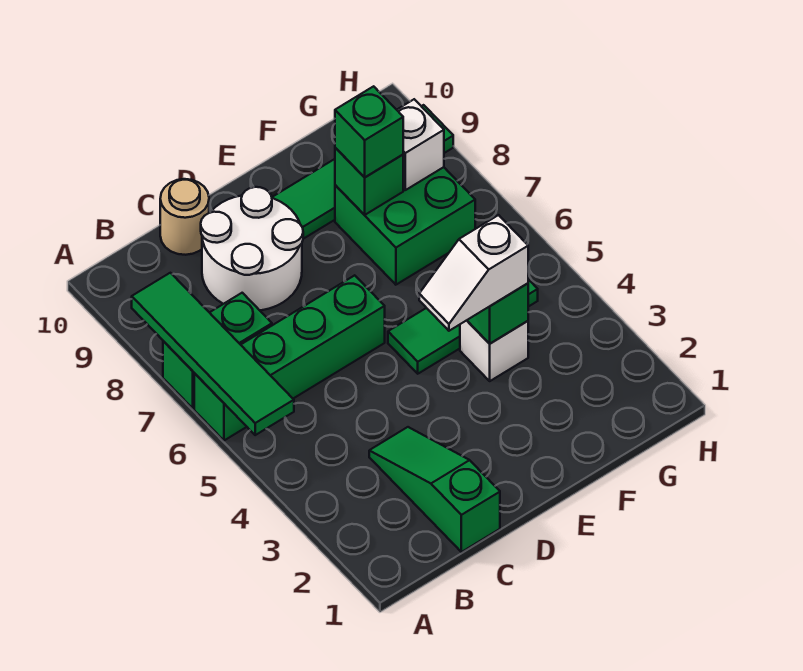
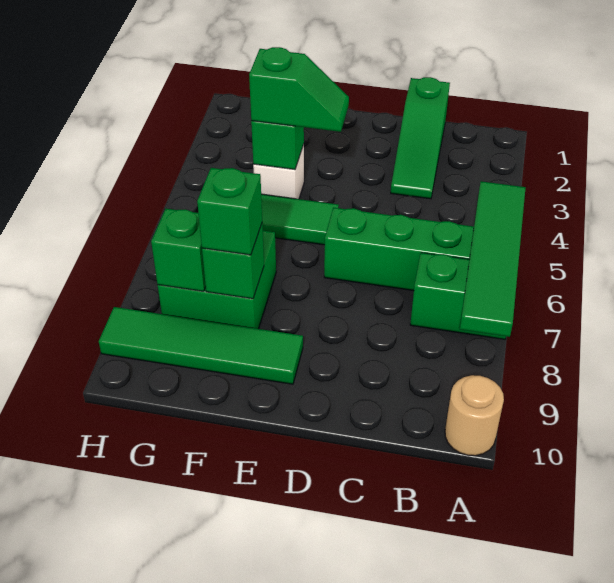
white round brick C8:D9 level 1 -> none
tan round brick C10 level 1 -> tan round brick A10 level 1
white slope E4:F4 level 3 top F -> green slope E4:F4 level 3 top F
white brick G8 level 2 -> green brick G8 level 2

